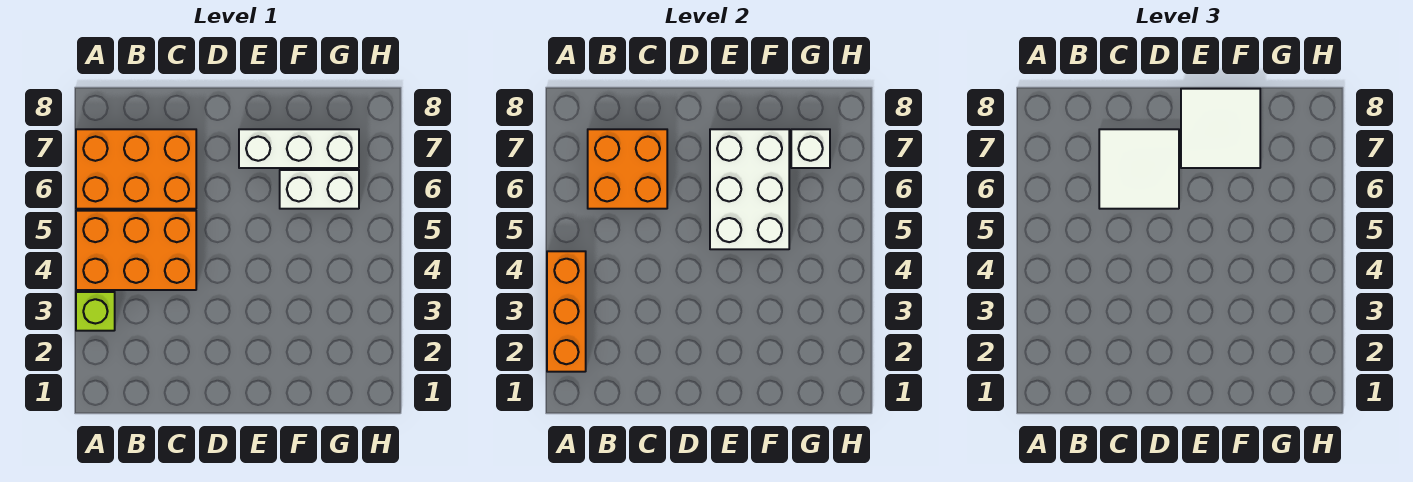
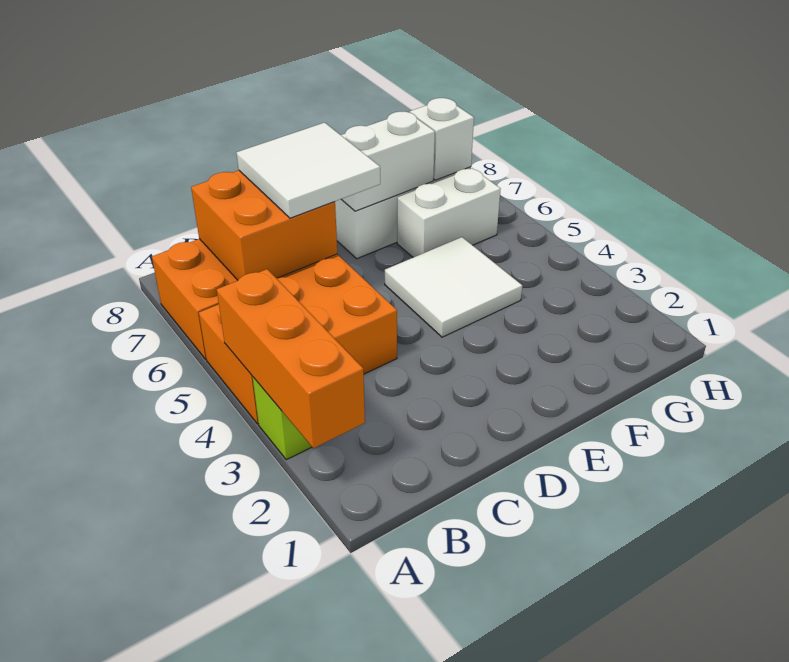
white brick E5:F7 level 2 -> white brick E7:F7 level 2
white tile E7:F8 level 3 -> white tile E4:F5 level 1

